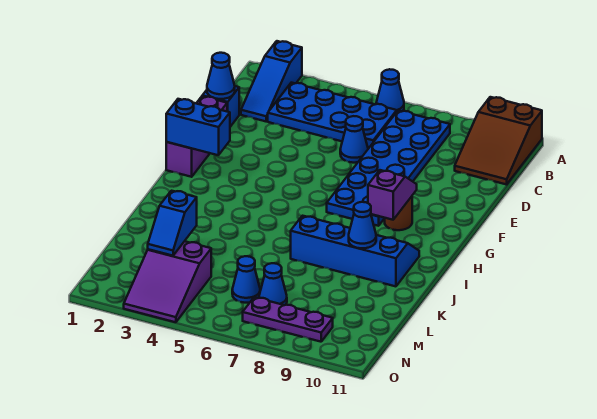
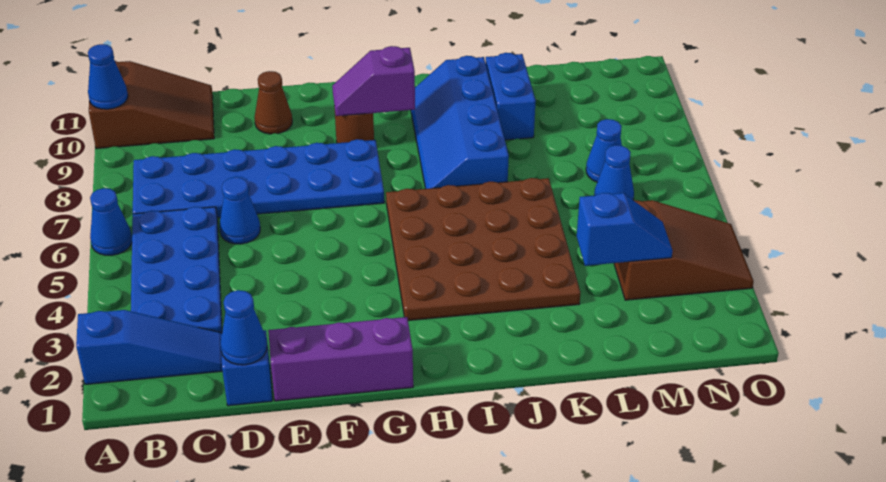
none -> brown cone E10 level 1
blue brick G1:G2 level 2 -> blue brick K9:K10 level 1
none -> brown plate H3:K6 level 1
blue cone J9 level 2 -> blue cone A10 level 2
purple slope M3:O4 level 1 top M -> brown slope M3:O4 level 1 top M
purple plate N7:N9 level 1 -> none

